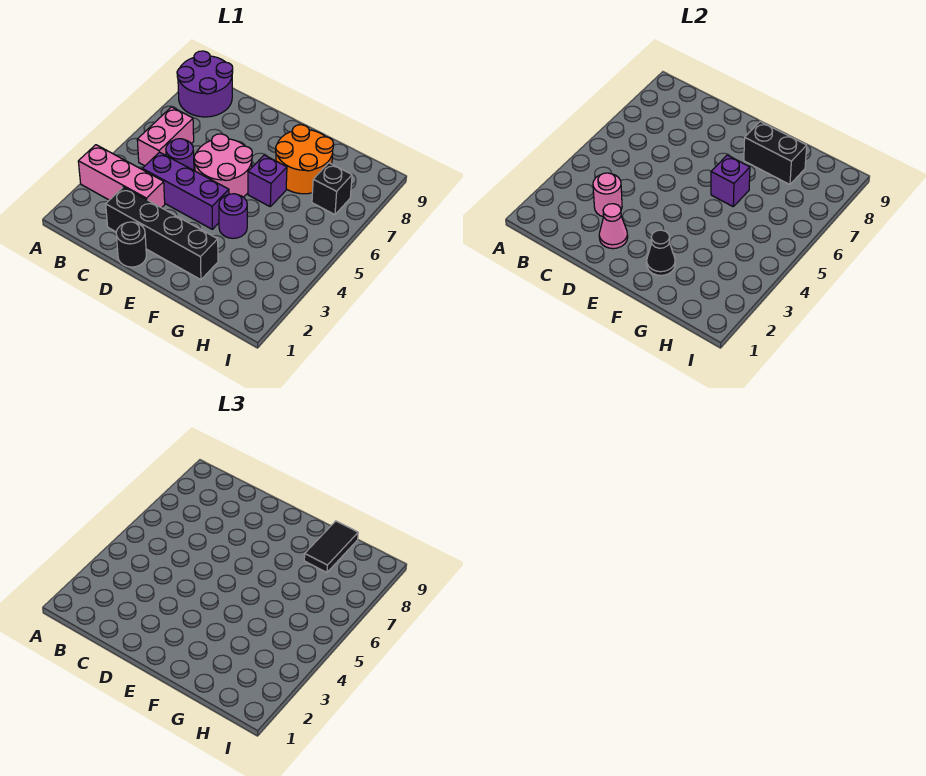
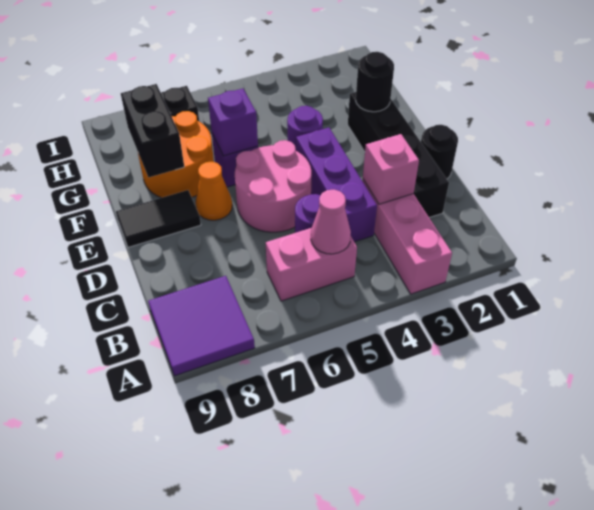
purple round brick A8:B9 level 1 -> purple tile A8:B9 level 1
pink round brick C3 level 2 -> pink brick C3 level 2
pink cone D2 level 2 -> pink cone B5 level 2
none -> orange cone E7 level 1
black cone F2 level 2 -> black round brick F2 level 2
black tile G8:G9 level 3 -> black tile E8:E9 level 1

